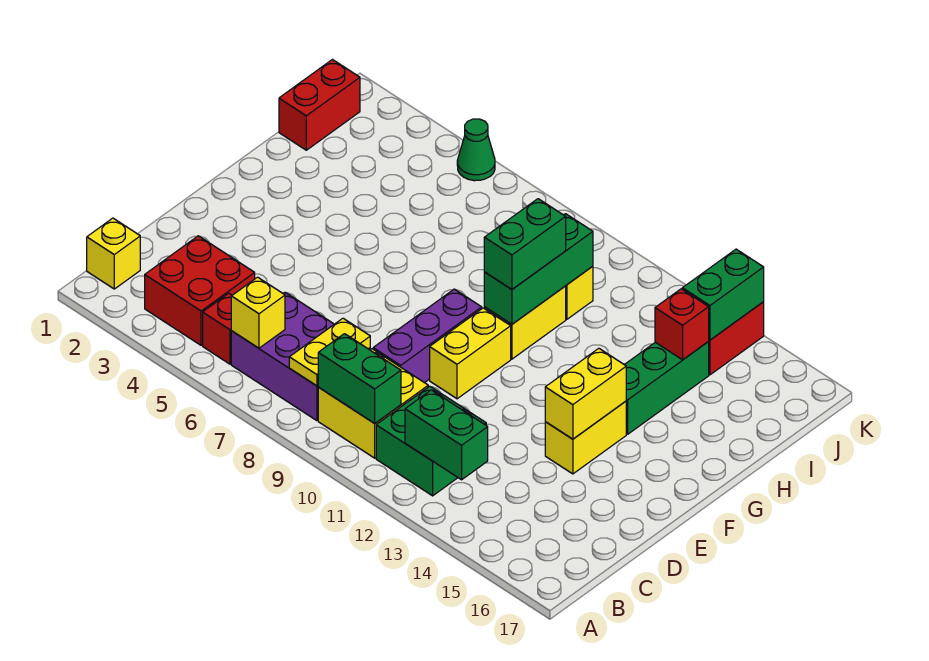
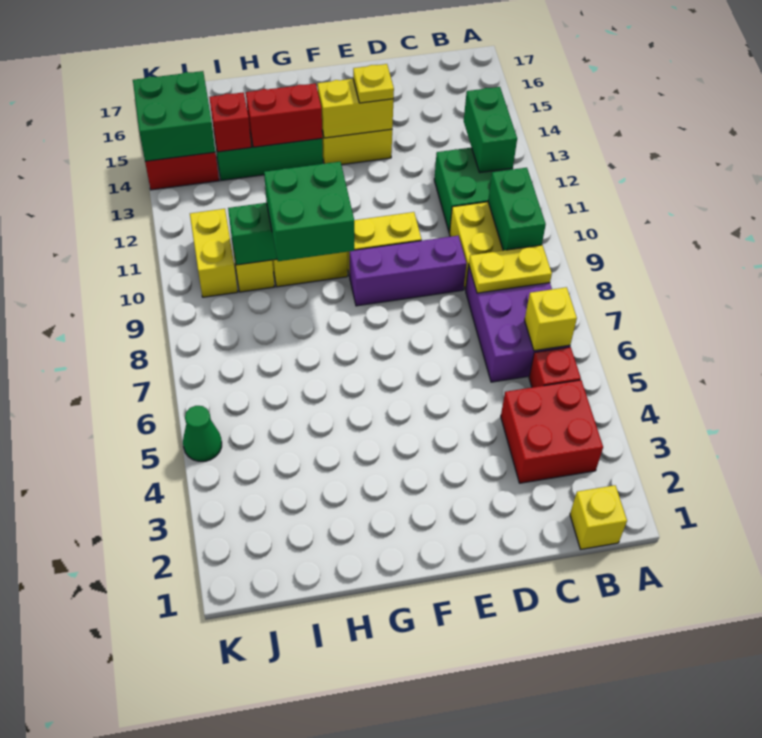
none -> yellow plate E14 level 3
green brick G10:H10 level 3 -> green brick G9:H10 level 3
red brick I1:J1 level 1 -> red brick G14:H14 level 2
none -> yellow brick J10:J11 level 1
green brick J14:K14 level 2 -> green brick J14:K15 level 2

